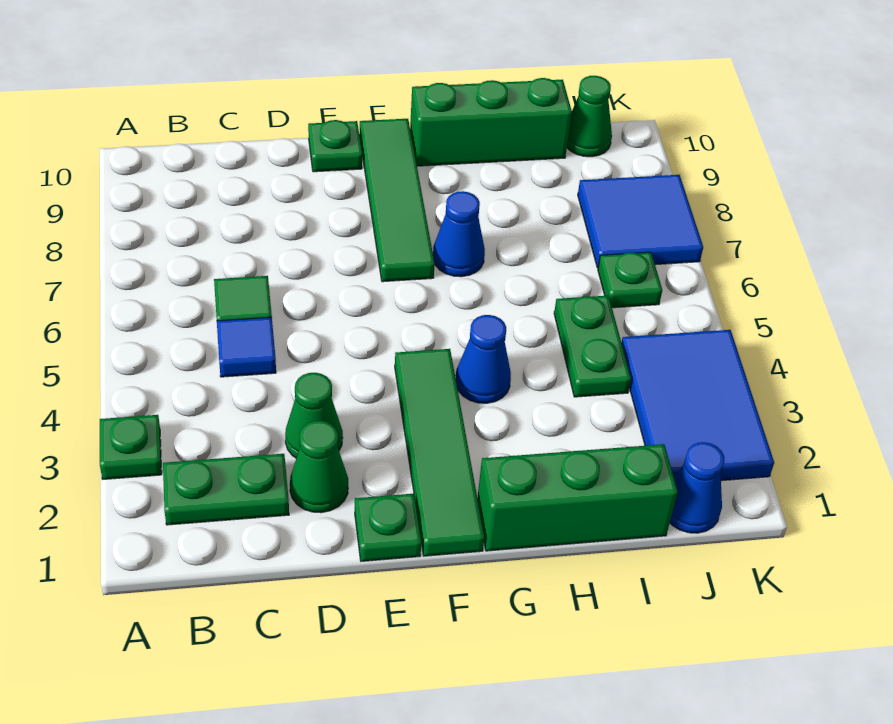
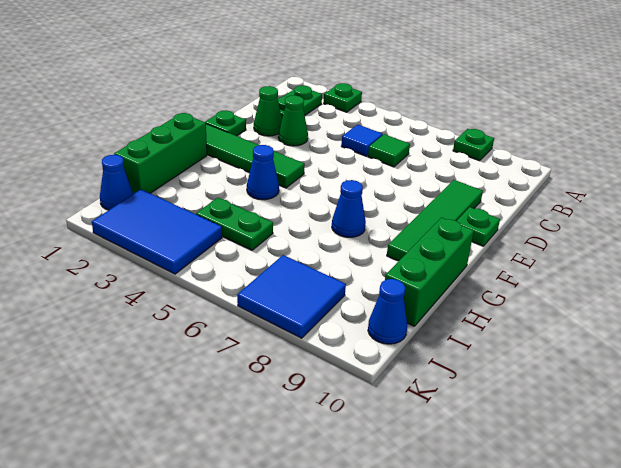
green tile F7:F10 level 1 -> green tile D9:G9 level 1
green plate J6 level 1 -> green plate A8 level 1
green cone J10 level 1 -> blue cone J10 level 1

